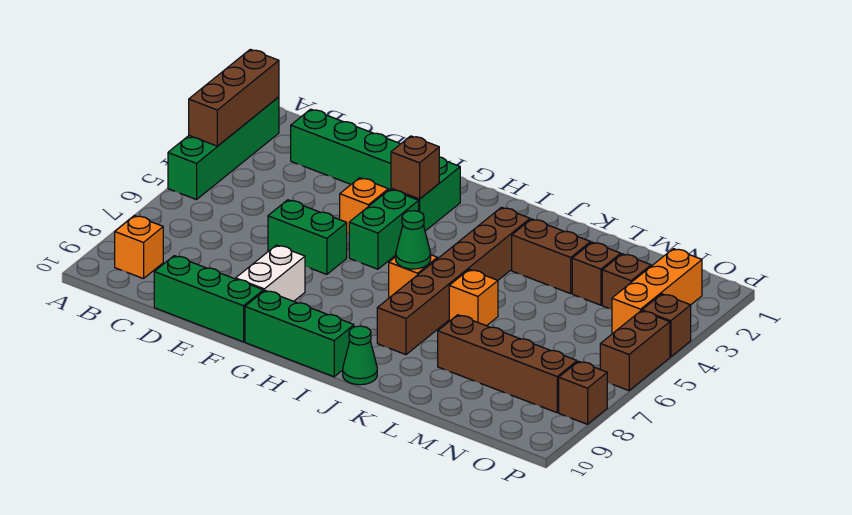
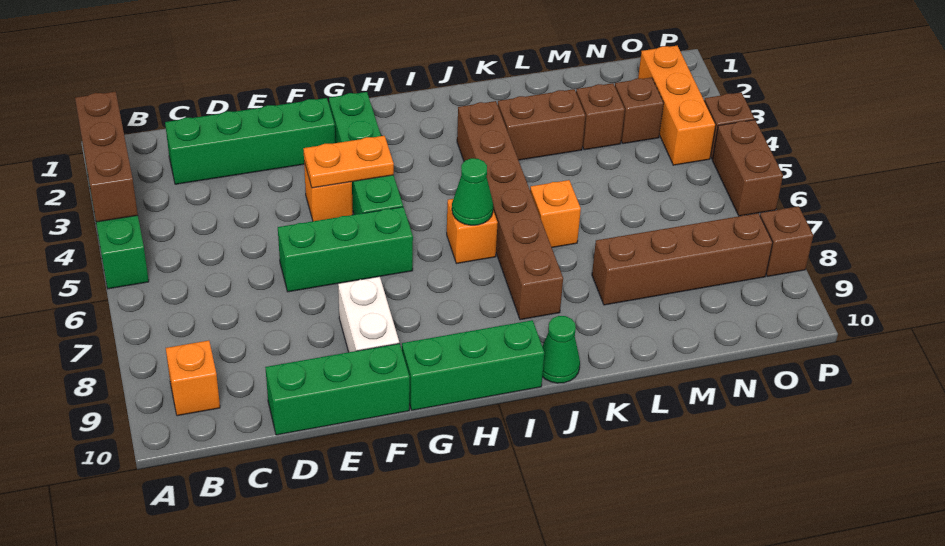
green brick E6:F6 level 1 -> green brick E6:G6 level 1
none -> orange plate F4:G4 level 2
brown brick G3 level 2 -> none

